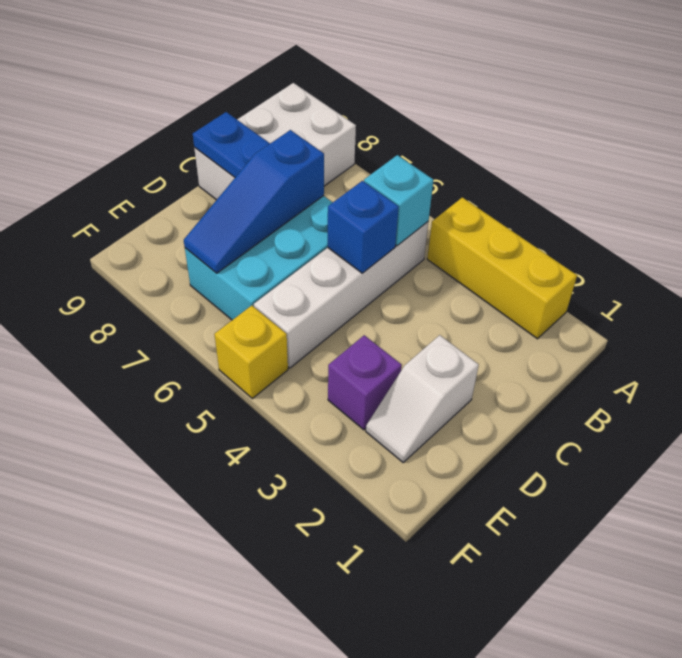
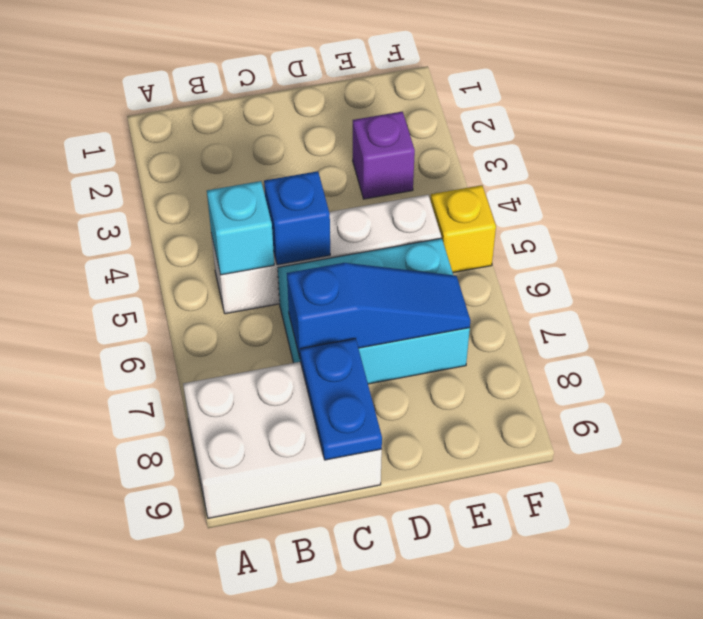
yellow brick A2:A4 level 1 -> none
white slope D2:E2 level 1 top D -> none

